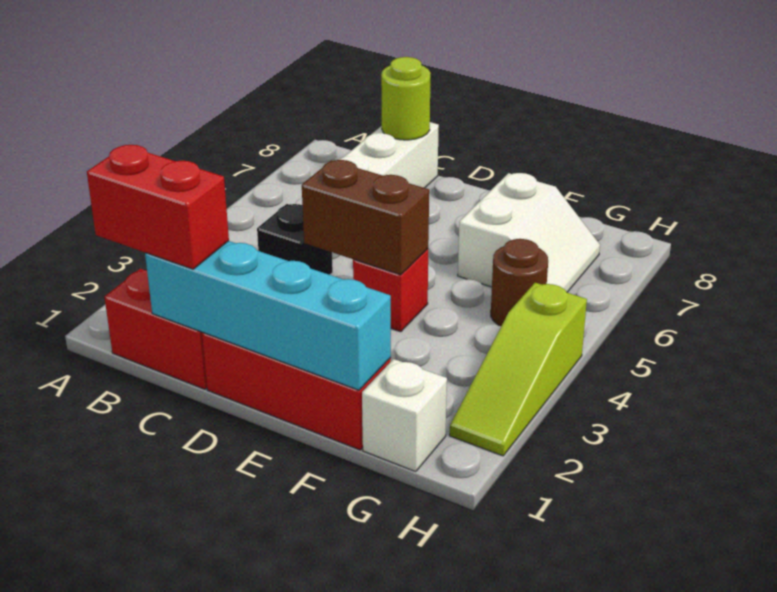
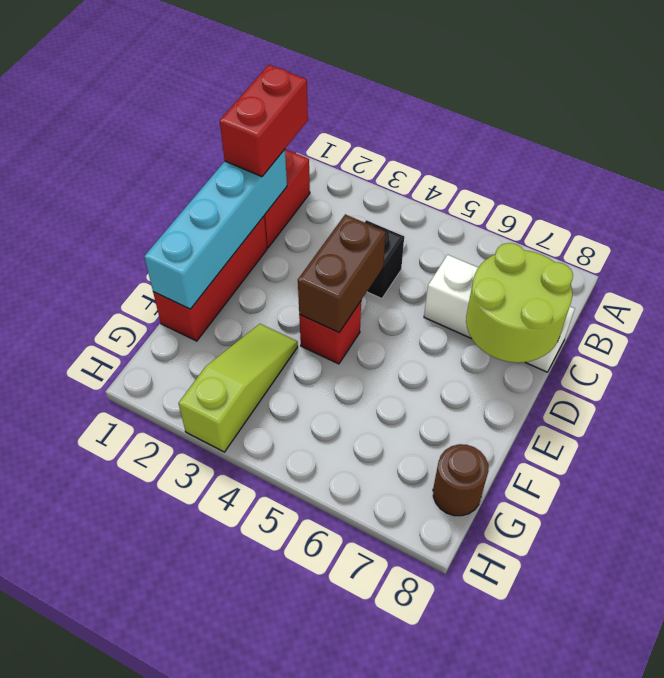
lime round brick C8 level 2 -> lime round brick C7:D8 level 2
white slope F6:G7 level 1 top F -> none
white brick G1 level 1 -> none
brown round brick G5 level 1 -> brown round brick G8 level 1
lime slope H2:H4 level 1 top 4 -> lime slope F3:H3 level 1 top H

